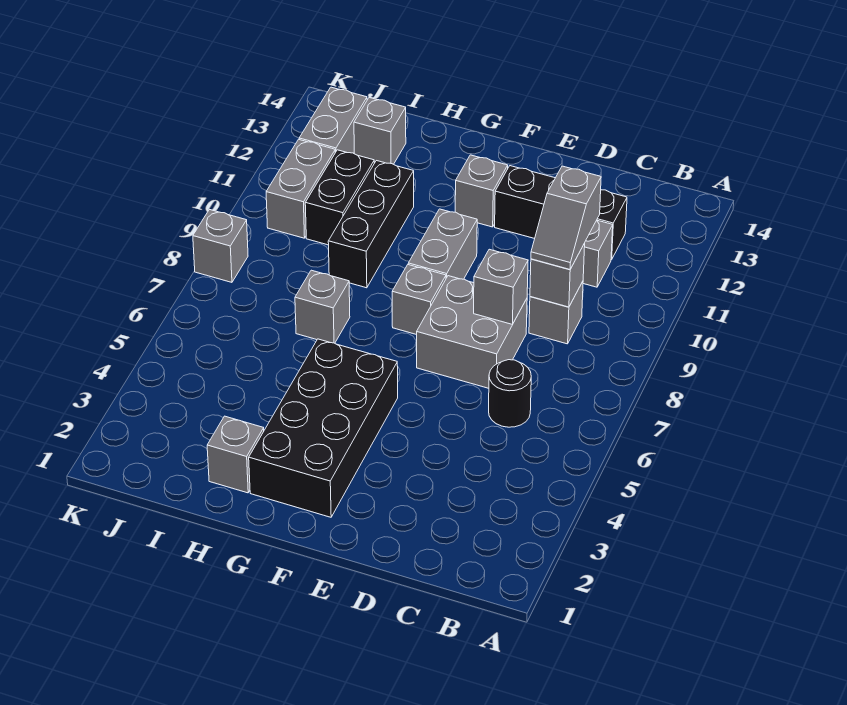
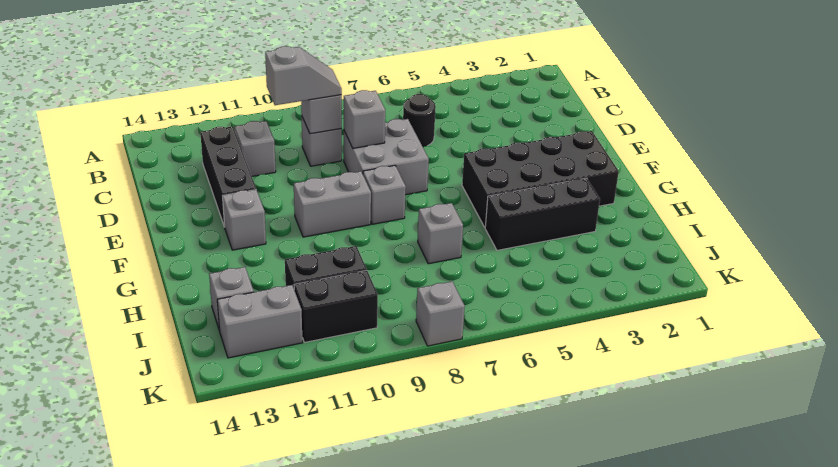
grey brick H2 level 1 -> none
black brick H9:H11 level 1 -> black brick H3:H5 level 1
grey brick J10:J11 level 1 -> black brick J10:J11 level 1

